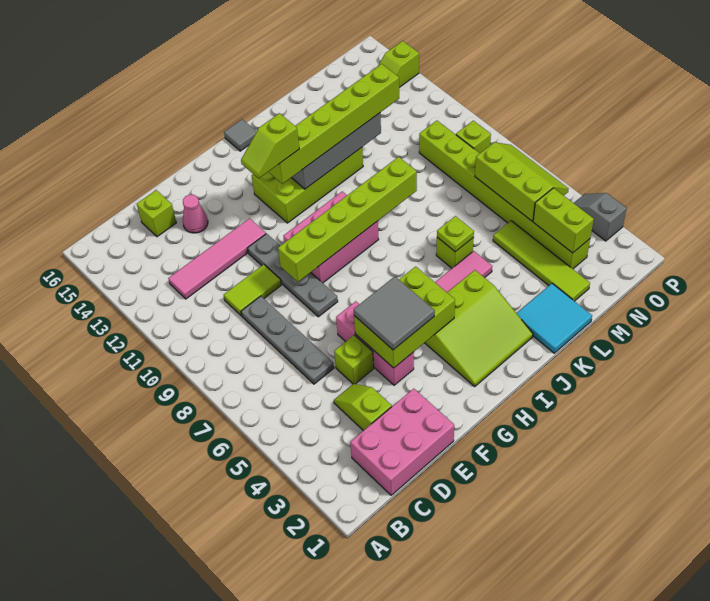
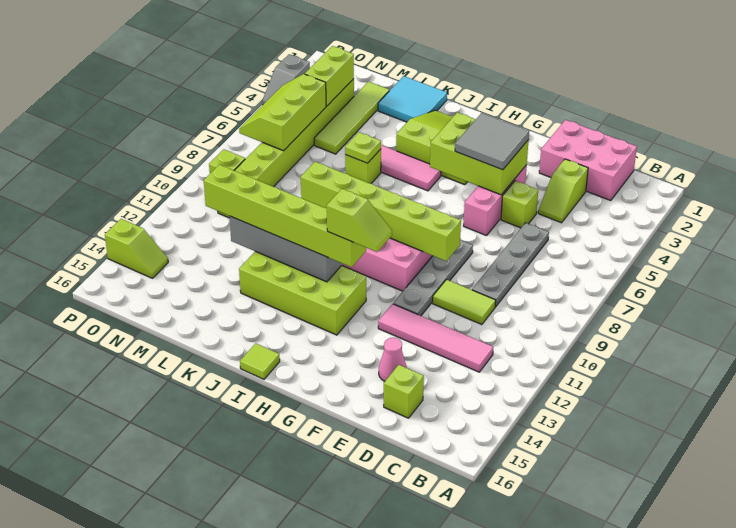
grey tile I16 level 1 -> lime tile I16 level 1

